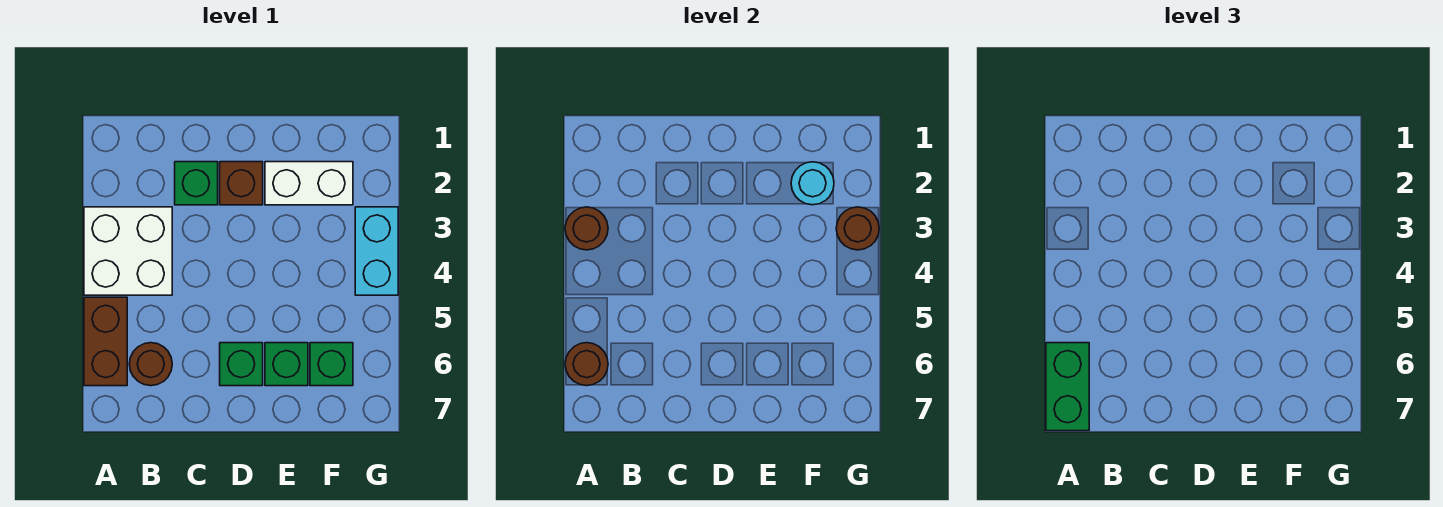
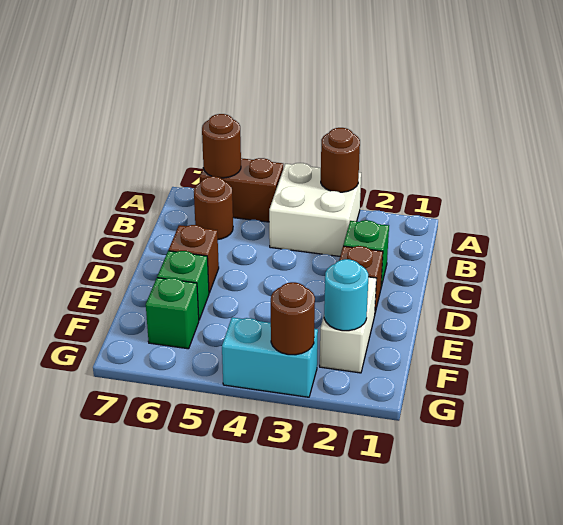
green brick A6:A7 level 3 -> none
green brick D6 level 1 -> brown brick D6 level 1

